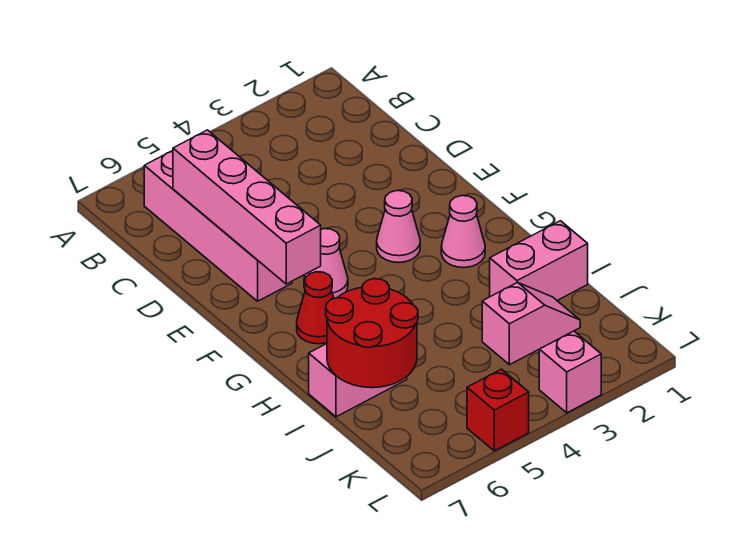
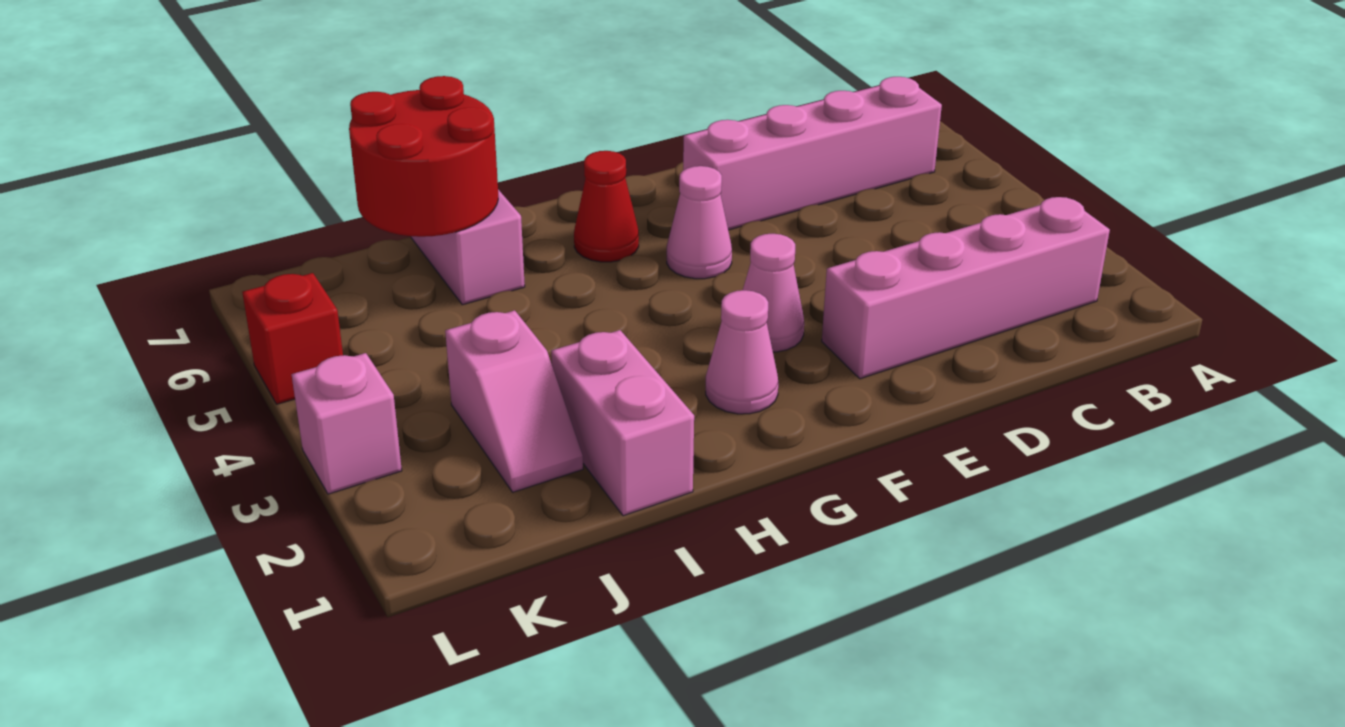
pink brick C6:F6 level 2 -> pink brick B2:E2 level 1

